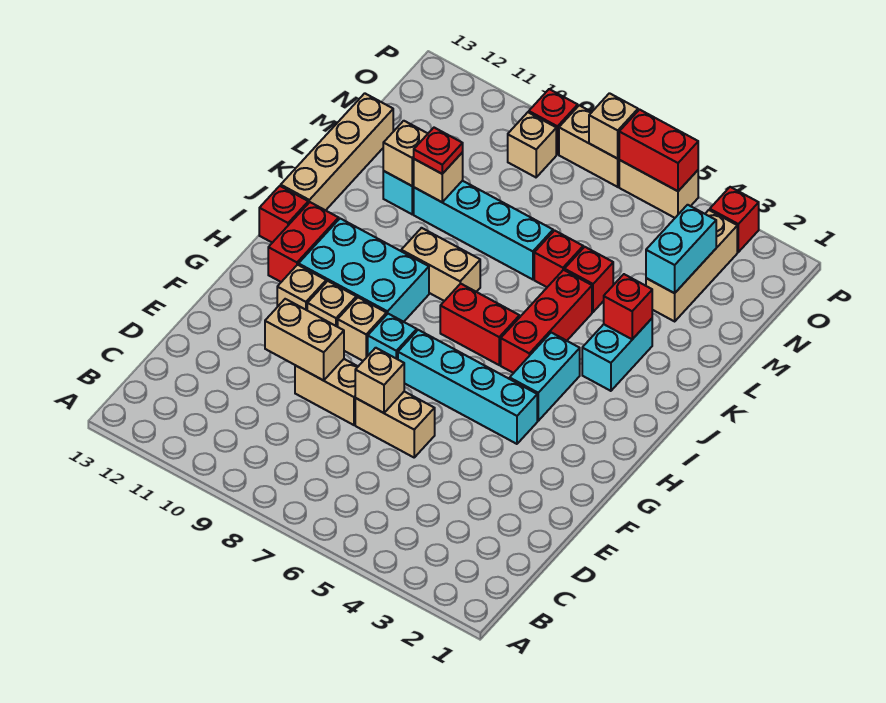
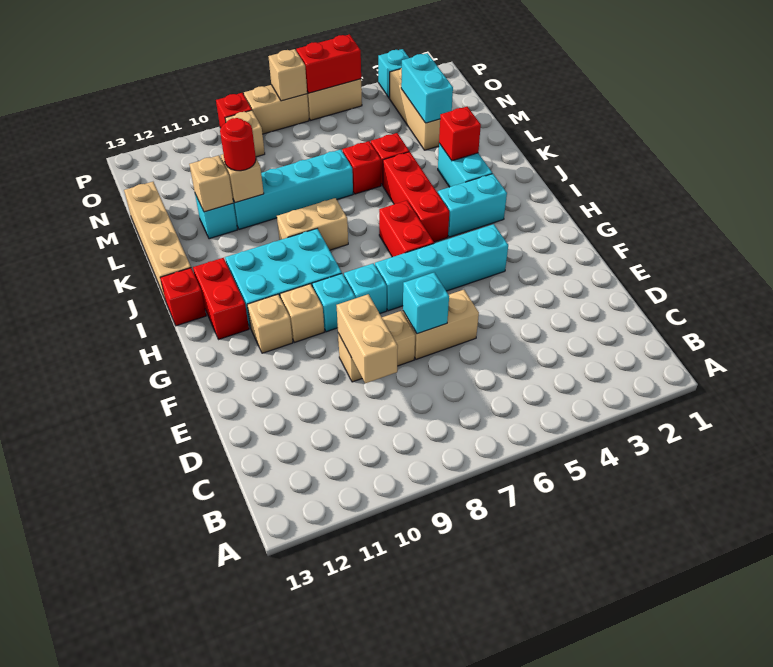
tan brick E7 level 2 -> cyan brick E7 level 2
tan brick E9:E10 level 2 -> tan brick D9:E9 level 2
tan brick G9 level 1 -> cyan brick G9 level 1
cyan brick H4:I4 level 1 -> cyan brick I3:I4 level 1
red brick I6:I7 level 1 -> red brick H6:I6 level 1
red plate L10 level 3 -> red round brick L10 level 3
red brick P3 level 1 -> cyan brick P3 level 1

